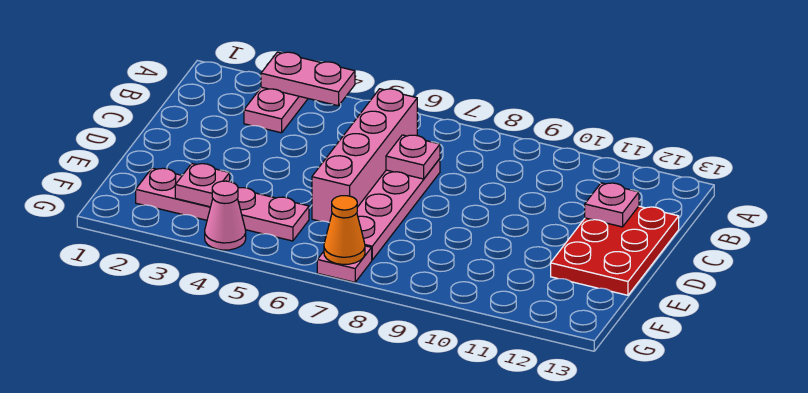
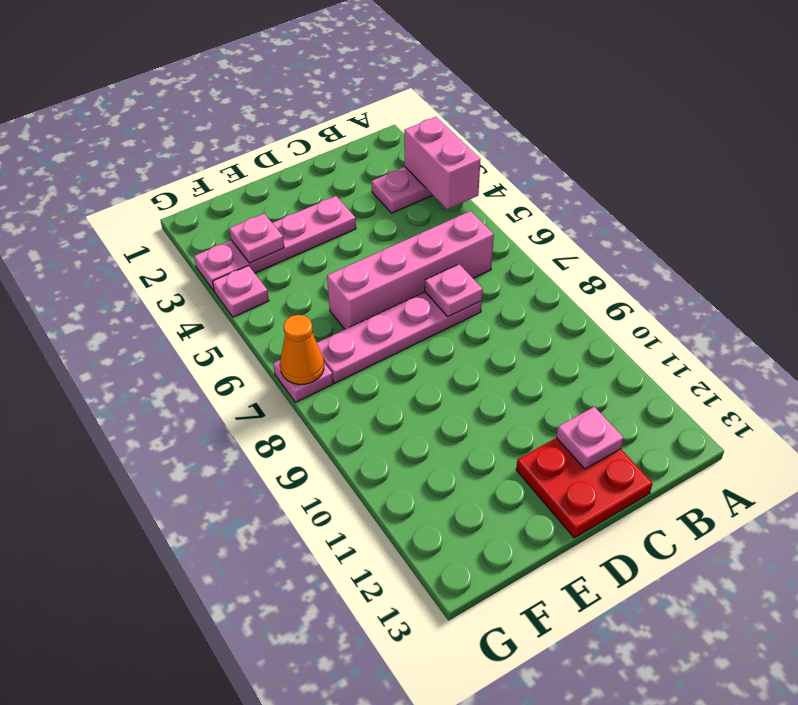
pink plate A3:A4 level 2 -> pink brick A3:A4 level 2
red plate C12:E13 level 1 -> red plate C12:D13 level 1
pink plate F2:F5 level 1 -> pink plate D3:G3 level 1
pink cone G4 level 1 -> pink plate G4 level 1

